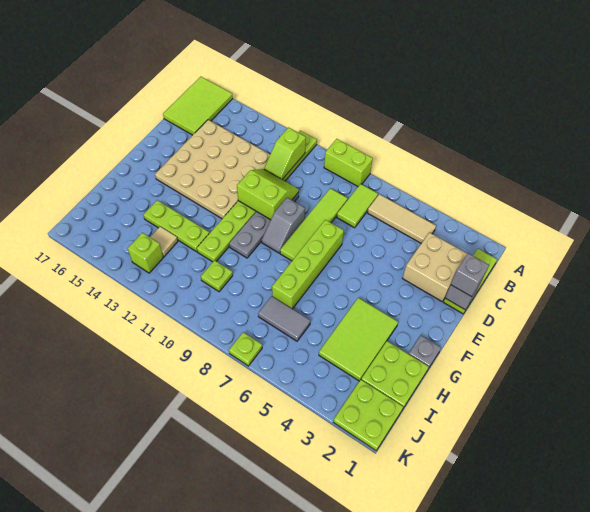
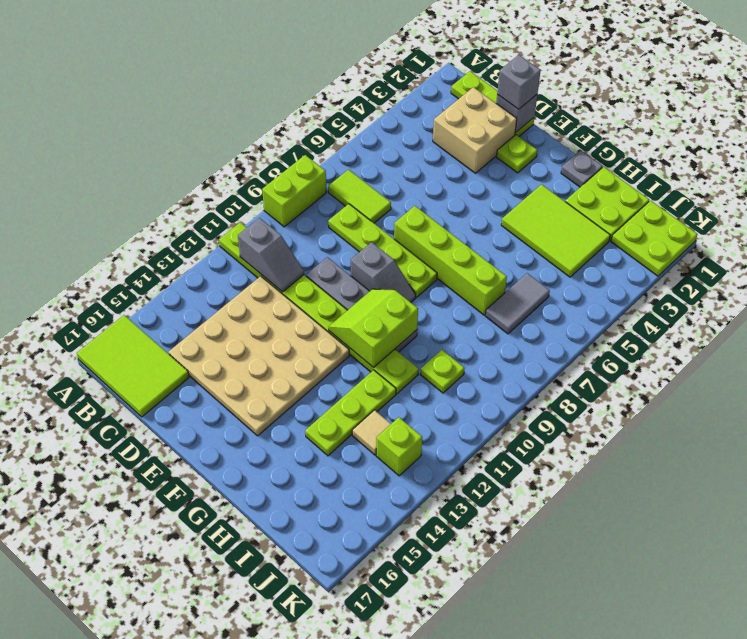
tan tile B4:B6 level 1 -> none
lime slope B11:C11 level 2 top B -> grey slope B11:C11 level 2 top B
lime tile C8:F8 level 1 -> lime plate C8:F8 level 1
lime slope D10:E11 level 2 top E -> lime slope F10:G11 level 2 top G
lime plate K7 level 1 -> lime plate E2 level 1

